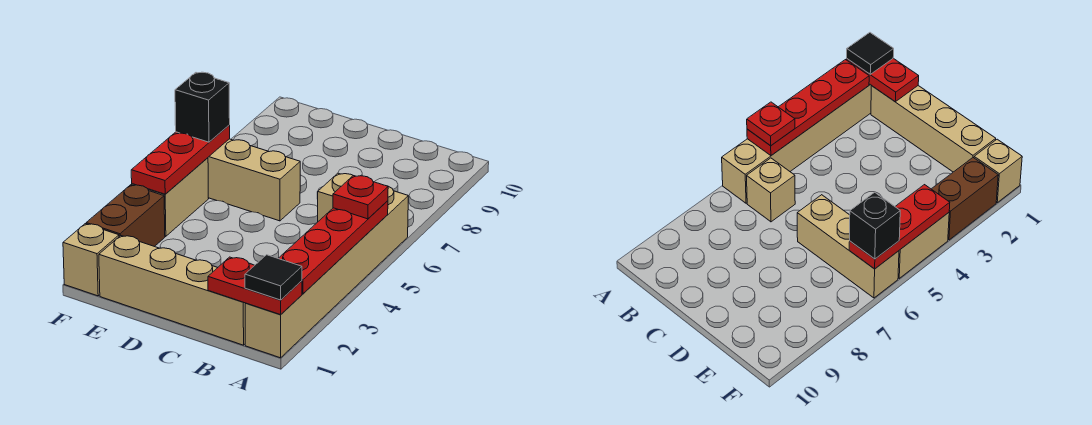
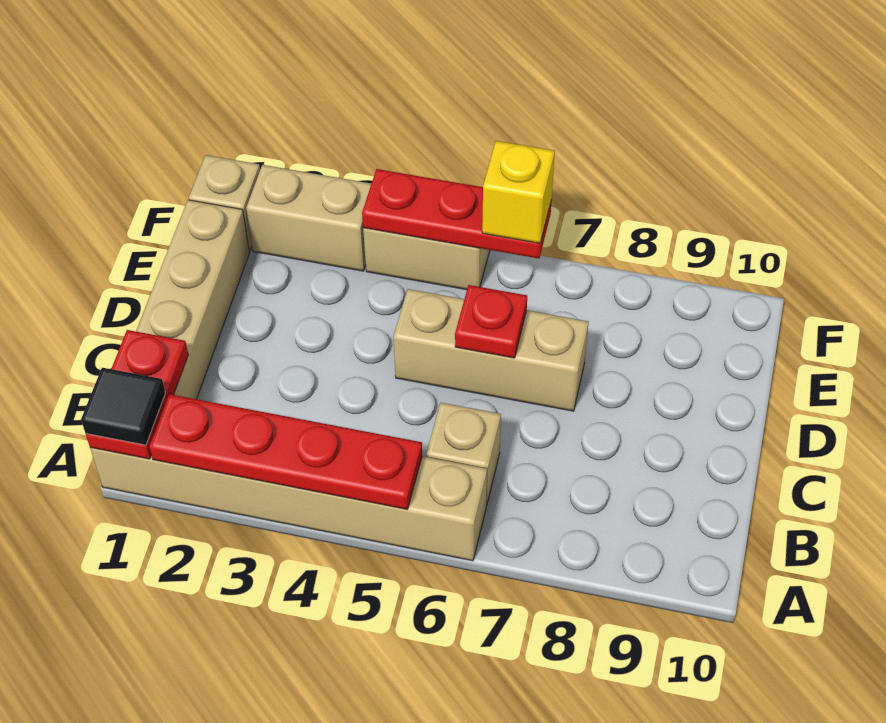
red plate A5 level 3 -> red plate D6 level 2
tan brick D6:F6 level 1 -> tan brick D5:D7 level 1
brown brick F2:F3 level 1 -> tan brick F2:F3 level 1
black brick F6 level 3 -> yellow brick F6 level 3

